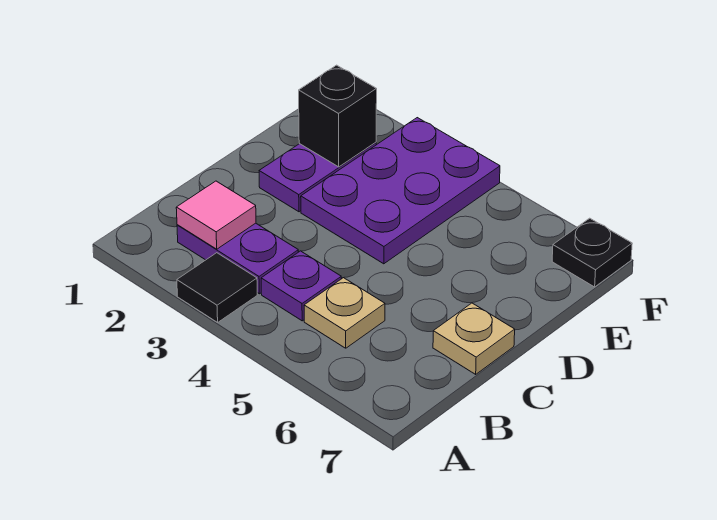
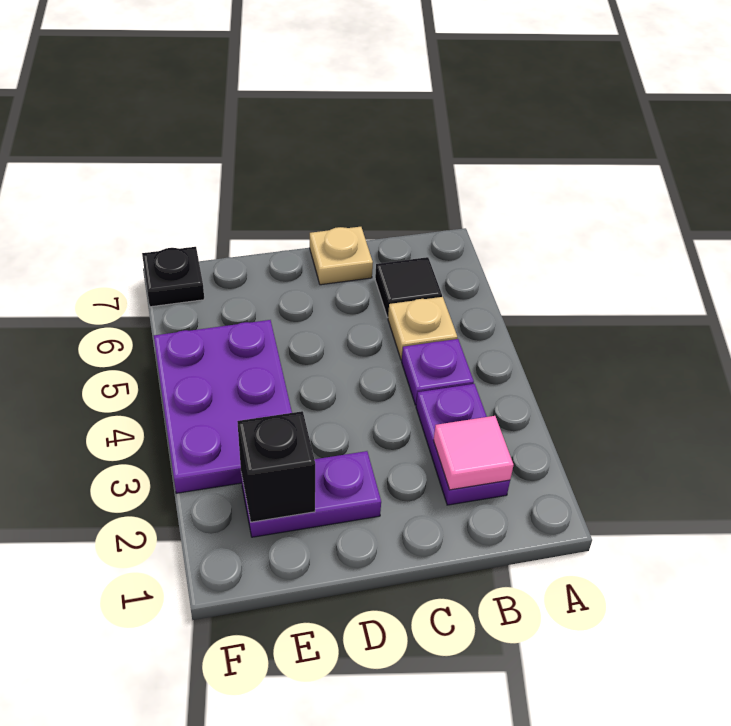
black tile A3 level 1 -> black tile B6 level 1
purple plate D3:F4 level 1 -> purple plate E3:F5 level 1

